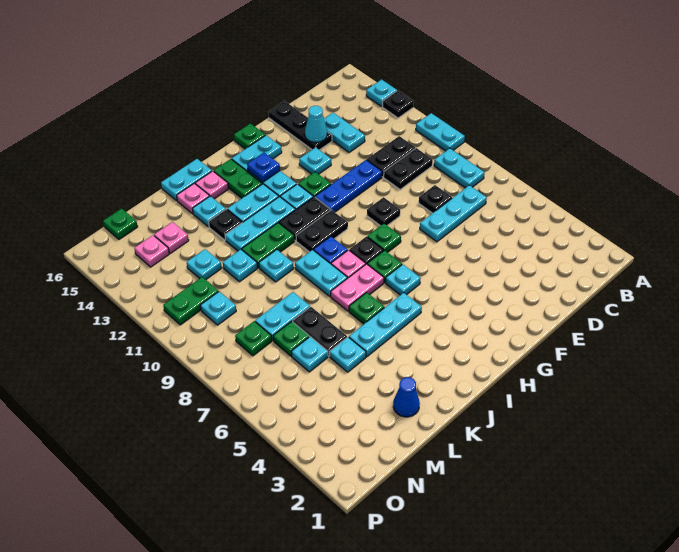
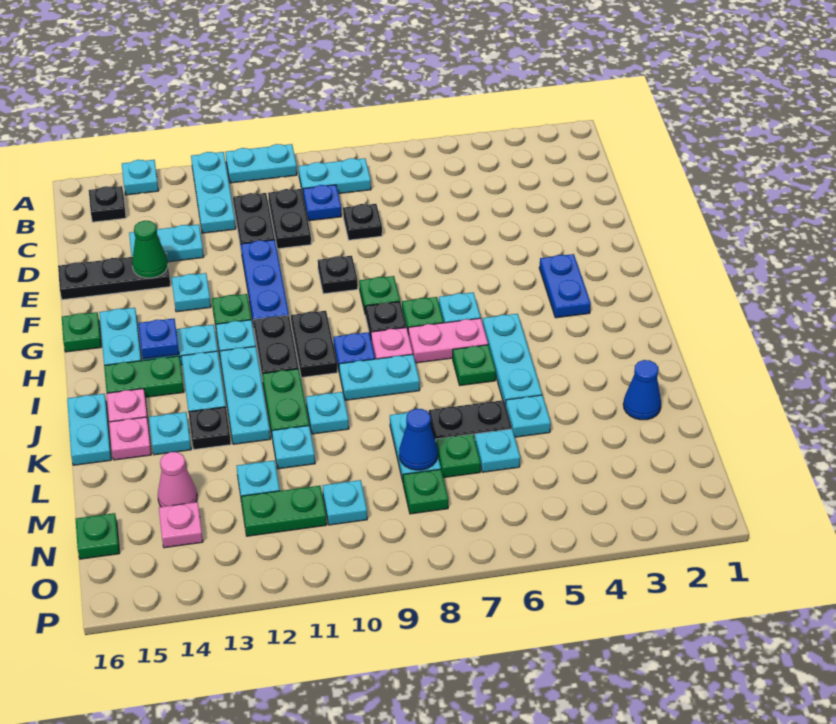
black plate A13 level 1 -> black plate B15 level 1
cyan plate C7:E7 level 1 -> cyan plate A12:C12 level 1
none -> blue plate C9 level 1
cyan cone E14 level 2 -> green cone E14 level 2
none -> blue plate G3:H3 level 1
pink plate I7:J7 level 1 -> pink plate I6:I7 level 1
none -> blue cone M8 level 2
pink plate M14 level 1 -> pink cone M14 level 1
green plate N11:O11 level 1 -> green plate N11:N12 level 1

